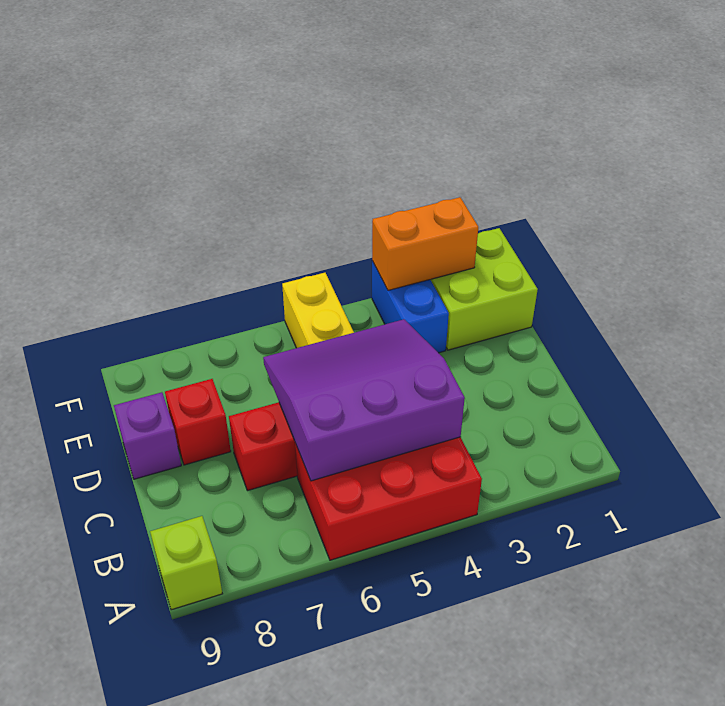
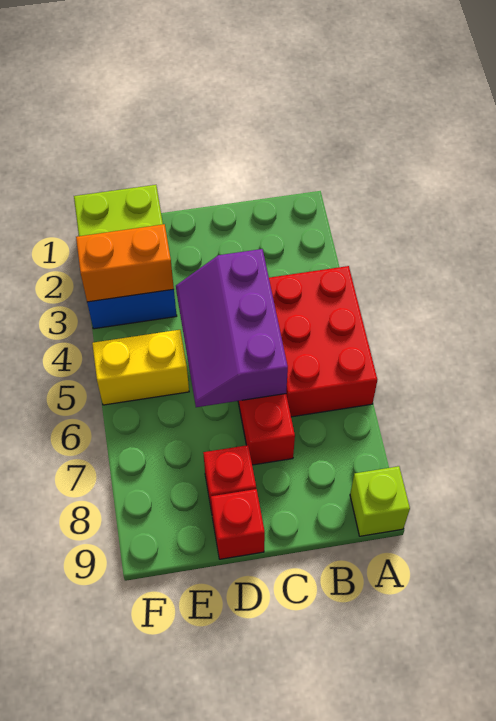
purple slope B4:D6 level 2 top B -> purple slope C4:D6 level 2 top C
purple brick D9 level 1 -> red brick D9 level 1
orange brick F2:F3 level 2 -> orange brick E3:F3 level 2

